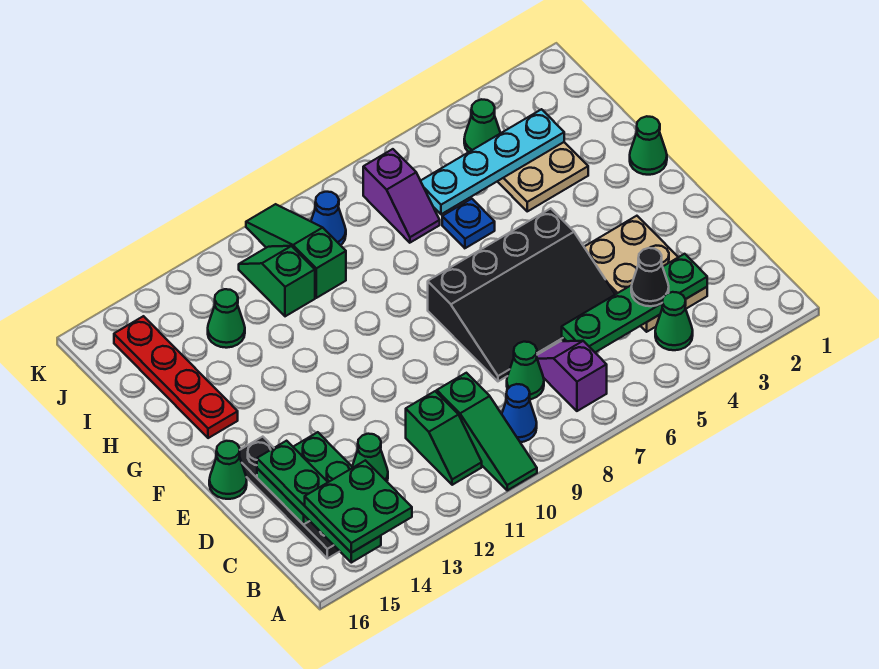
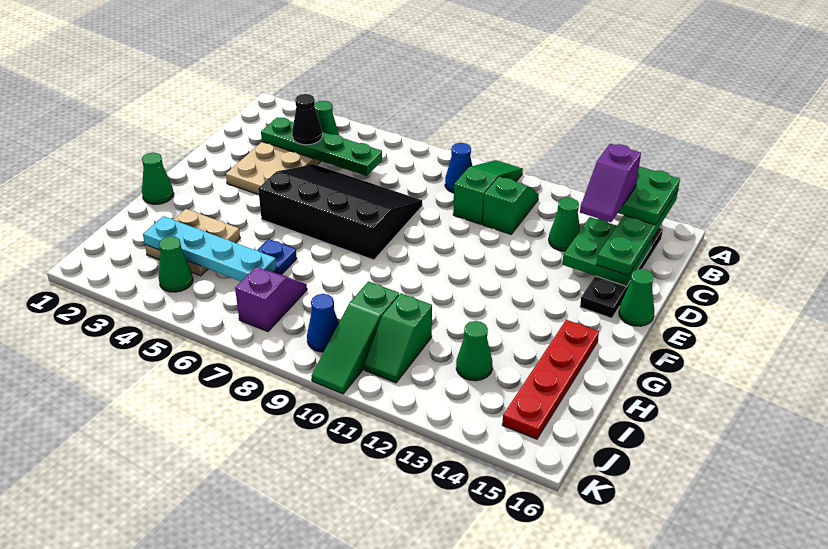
purple slope B7:C7 level 1 top B -> purple slope B14:C14 level 5 top B
green cone C8 level 1 -> none

